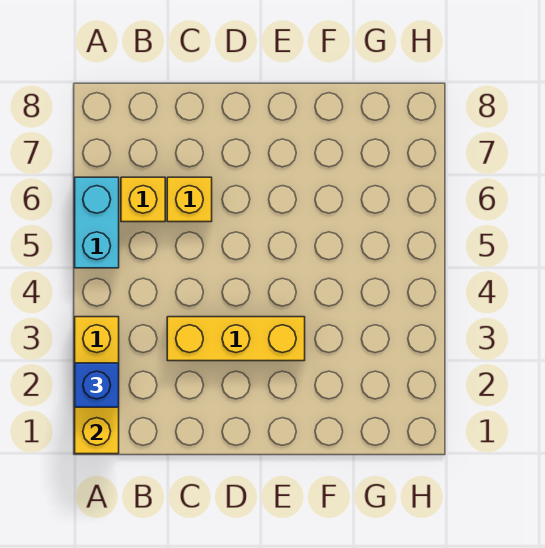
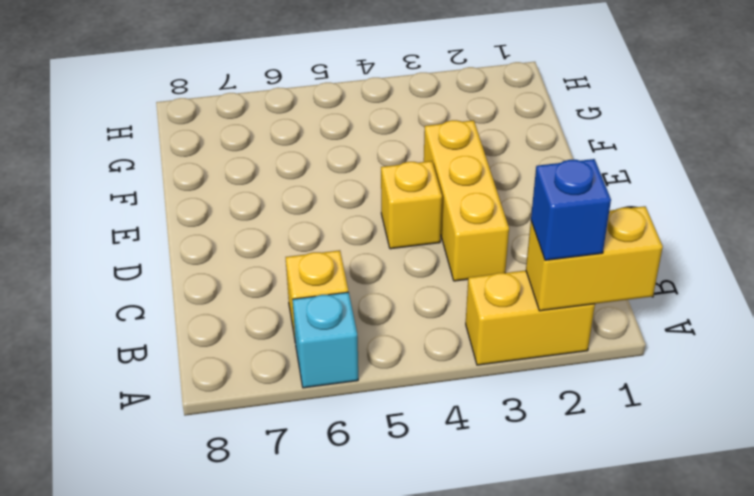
cyan brick A5:A6 level 1 -> cyan brick A6 level 1
yellow brick C6 level 1 -> yellow brick D4 level 1

